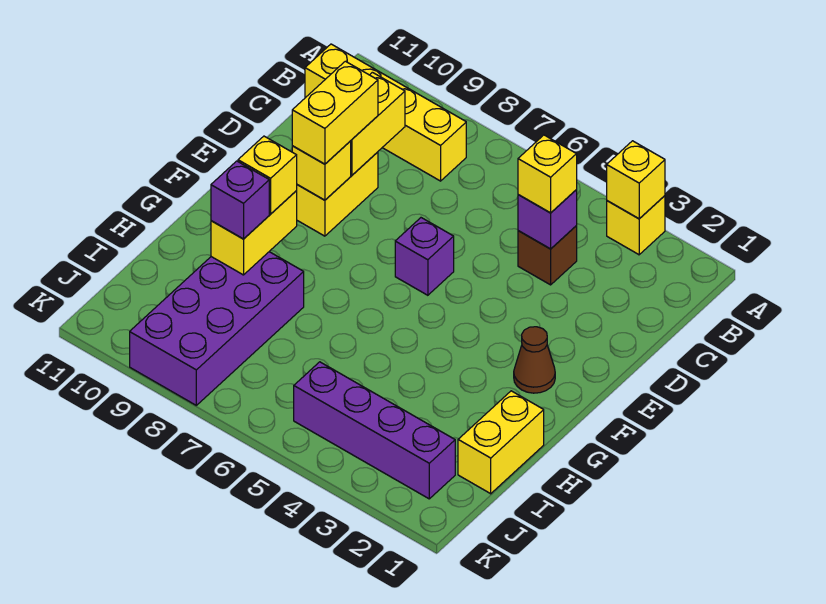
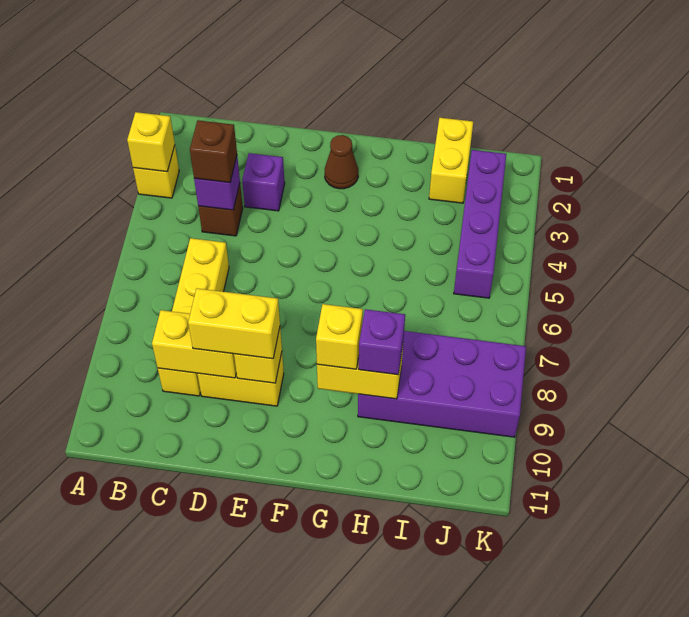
yellow brick B8:B11 level 1 -> yellow brick C6:C9 level 1
yellow brick C4 level 3 -> brown brick C4 level 3
purple brick E6 level 1 -> purple brick D3 level 1
yellow brick H1:I1 level 1 -> yellow brick I1:I2 level 1

